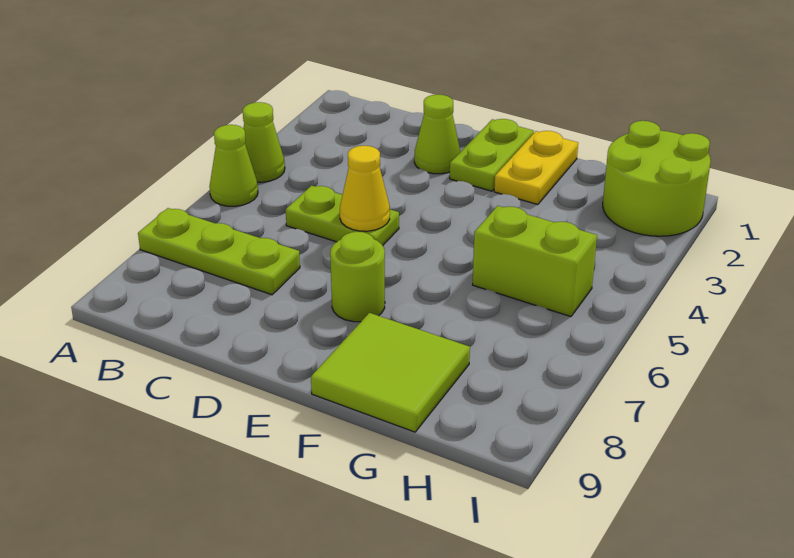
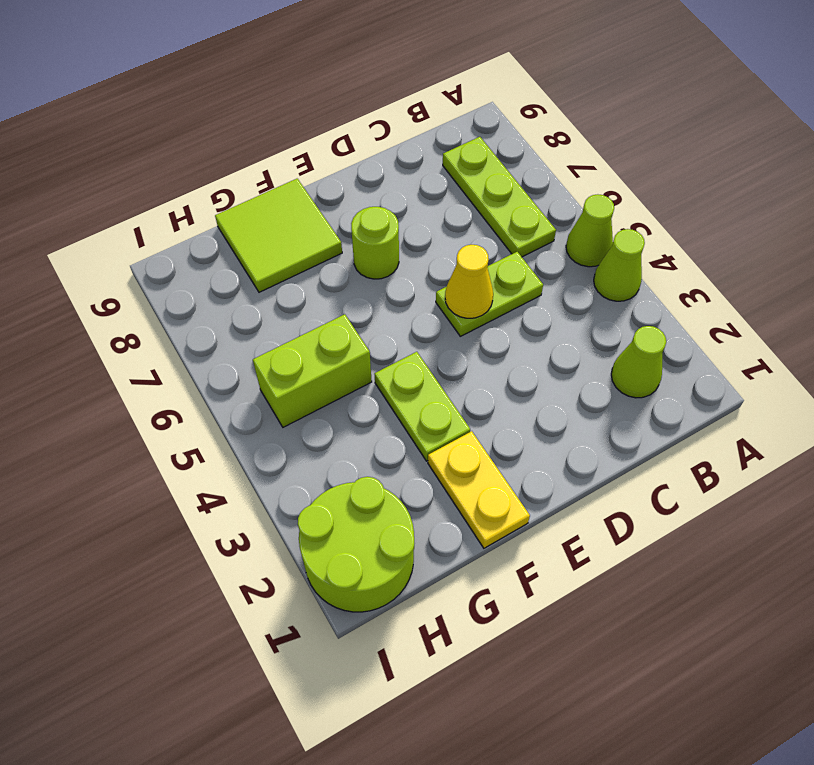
lime plate A7:C7 level 1 -> lime plate B6:B8 level 1
lime cone D2 level 1 -> lime cone B2 level 1
lime plate E1:E2 level 1 -> lime plate F3:F4 level 1

